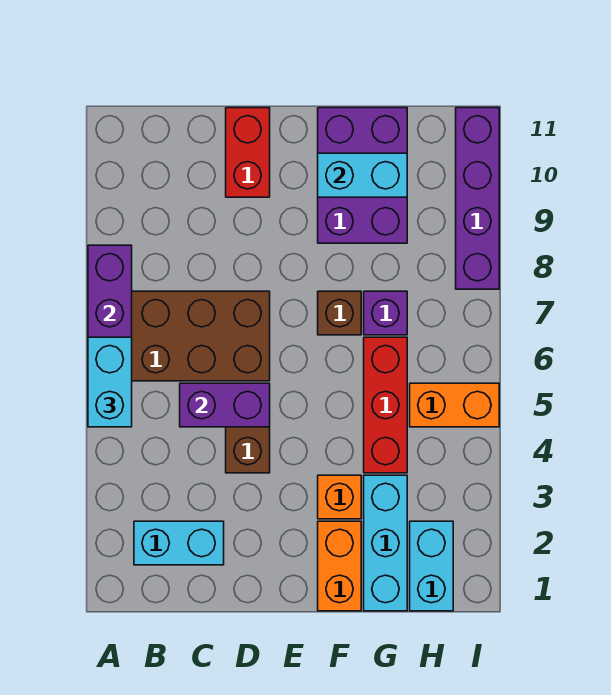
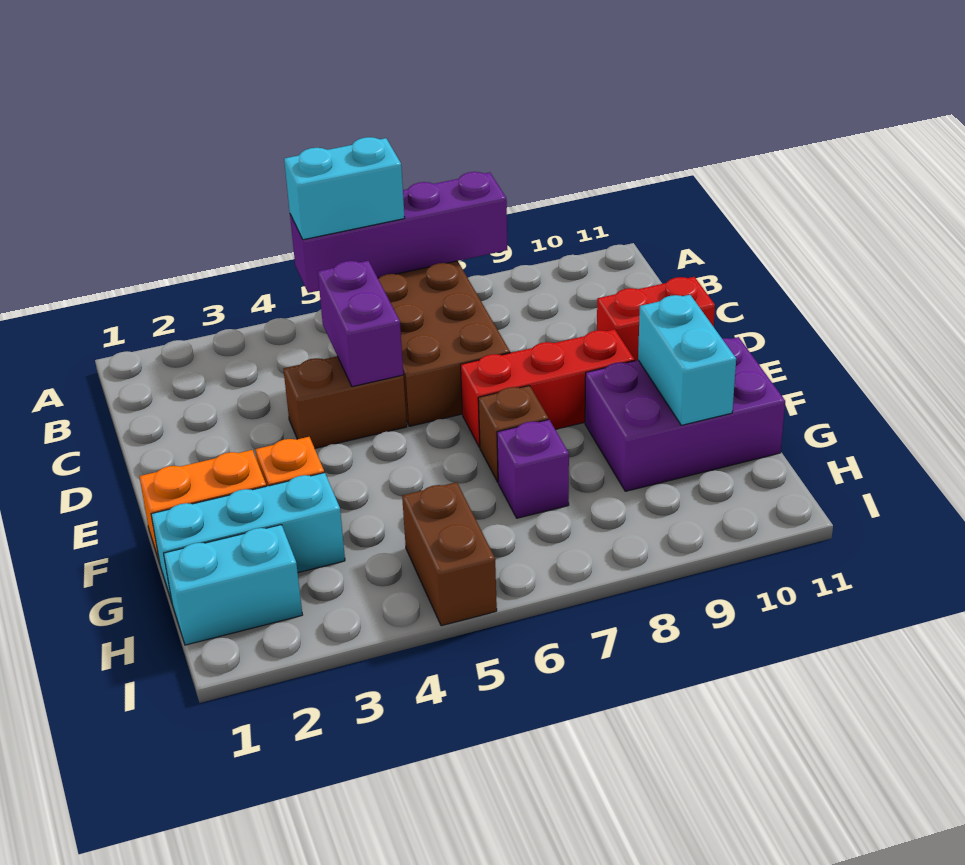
cyan brick B2:C2 level 1 -> none
red brick G4:G6 level 1 -> red brick E7:E9 level 1
orange brick H5:I5 level 1 -> brown brick H5:I5 level 1
purple brick I8:I11 level 1 -> none

